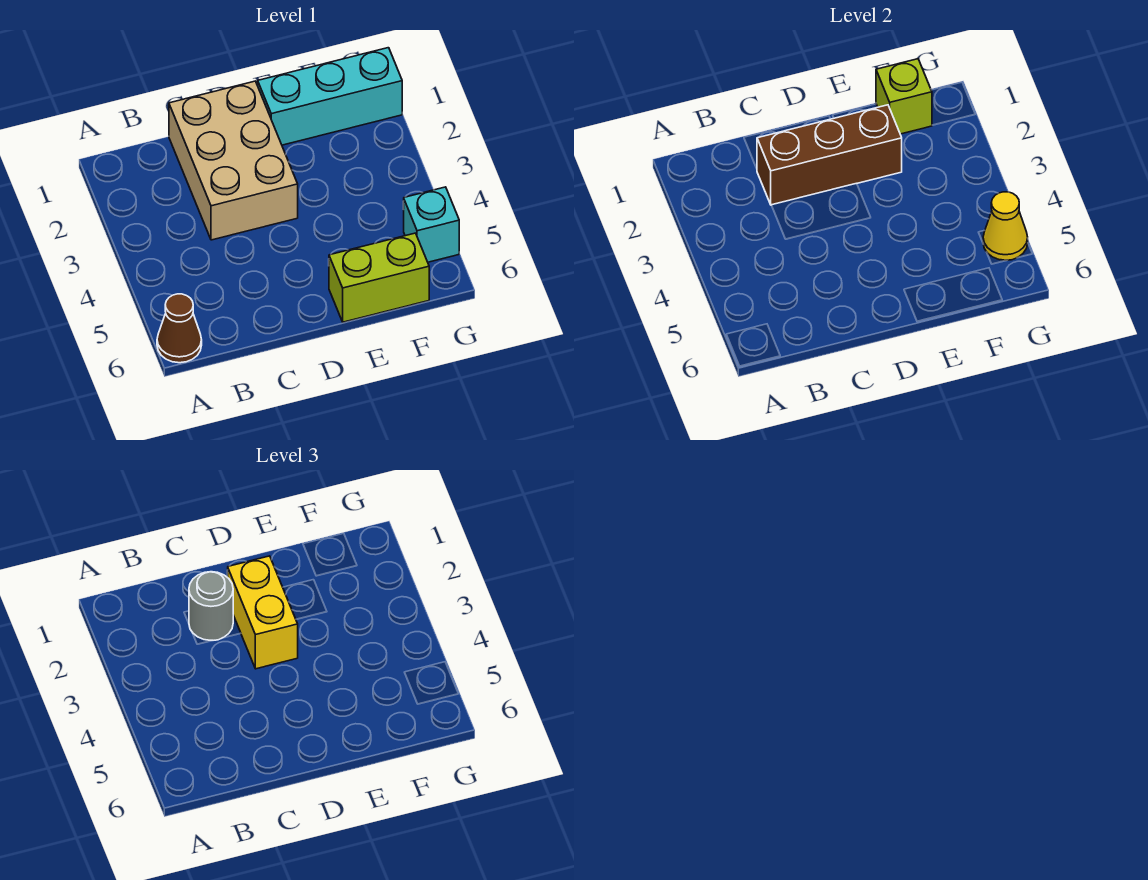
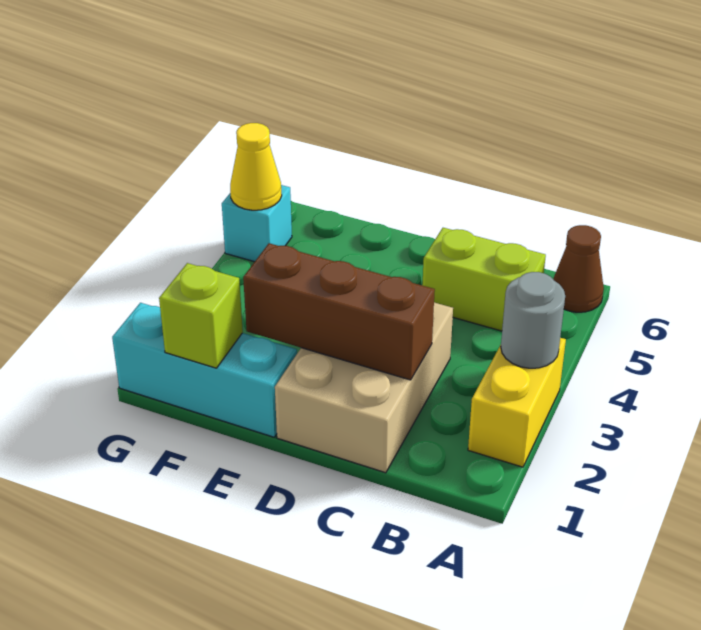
grey round brick C2 level 3 -> grey round brick A3 level 2
yellow brick D2:D3 level 3 -> yellow brick A2:A3 level 1
lime brick E6:F6 level 1 -> lime brick B5:C5 level 1

